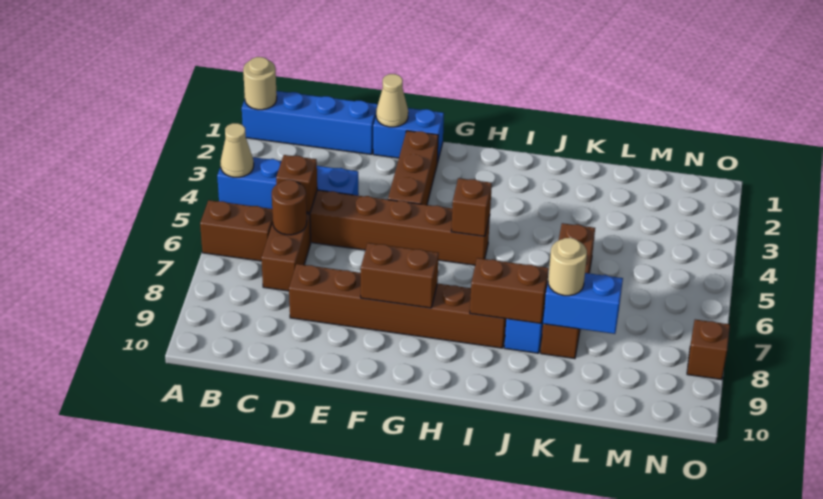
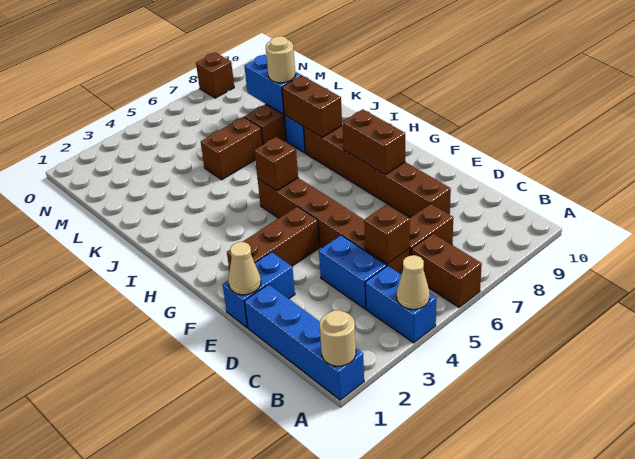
brown round brick C6 level 2 -> none
blue brick E1:F1 level 1 -> blue brick E1:E2 level 1

